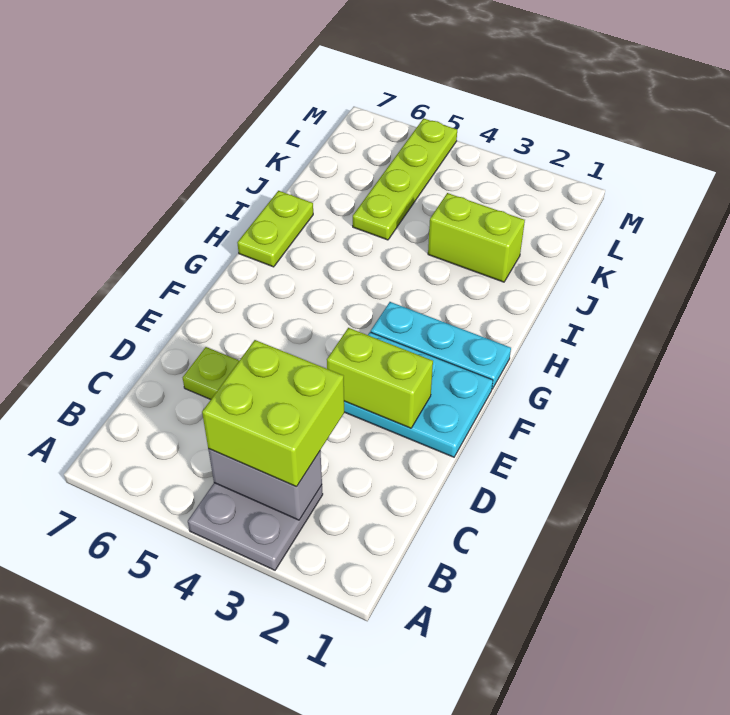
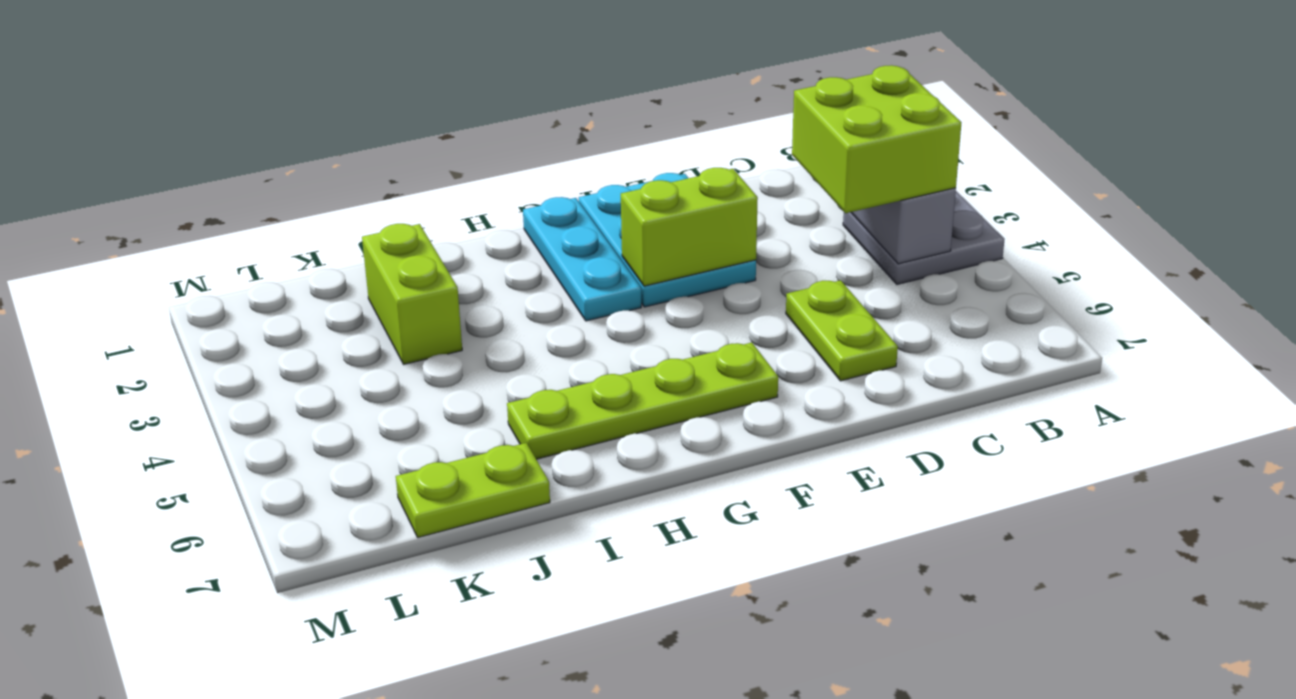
lime brick E2:E3 level 2 -> lime brick E3:F3 level 2
lime plate H7:I7 level 1 -> lime plate J7:K7 level 1
lime plate J5:M5 level 1 -> lime plate F6:I6 level 1

